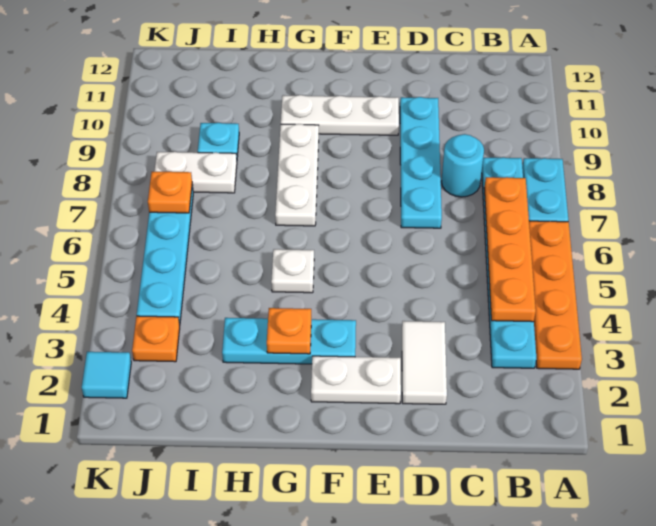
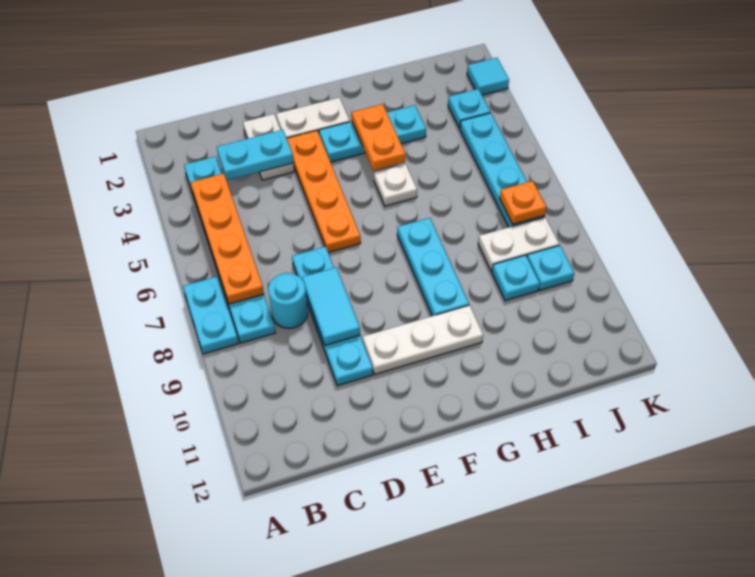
orange plate A3:A6 level 1 -> orange plate E3:E6 level 1
none -> cyan plate C3:D3 level 2
white tile D2:D3 level 1 -> white plate D2:D3 level 1
none -> cyan tile D8:D9 level 2
orange plate G3 level 2 -> orange plate G3:G4 level 2
white plate G7:G9 level 1 -> cyan plate G7:G9 level 1
orange plate J3 level 1 -> cyan plate J3 level 1
none -> cyan plate J9 level 1

